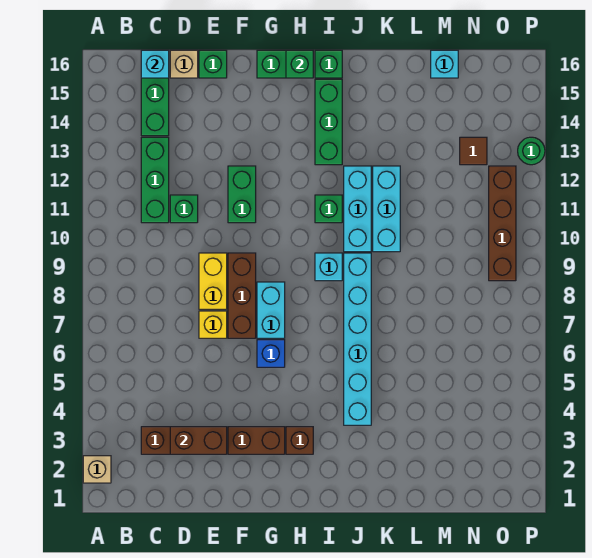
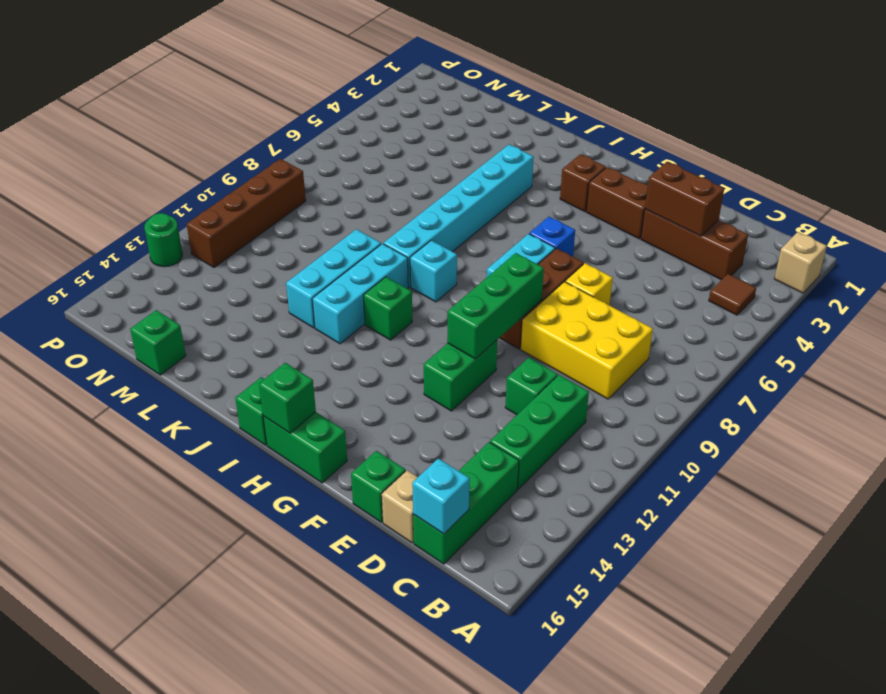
yellow brick E8:E9 level 1 -> yellow brick C8:E9 level 1
green brick I13:I15 level 1 -> green brick F9:F11 level 2
cyan brick M16 level 1 -> green brick M16 level 1
brown tile N13 level 1 -> brown tile B4 level 1

